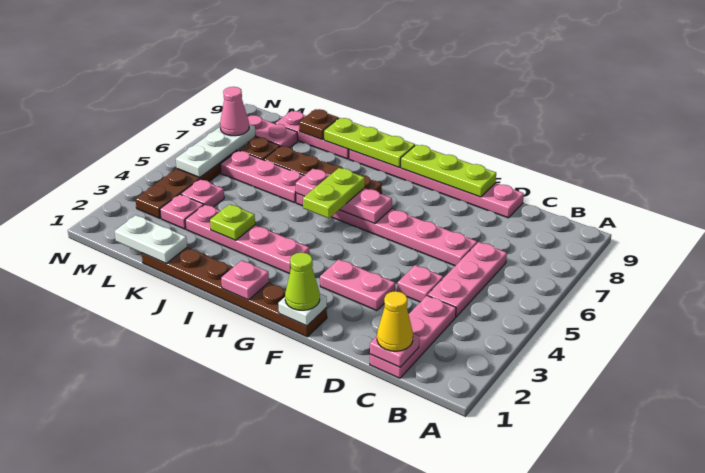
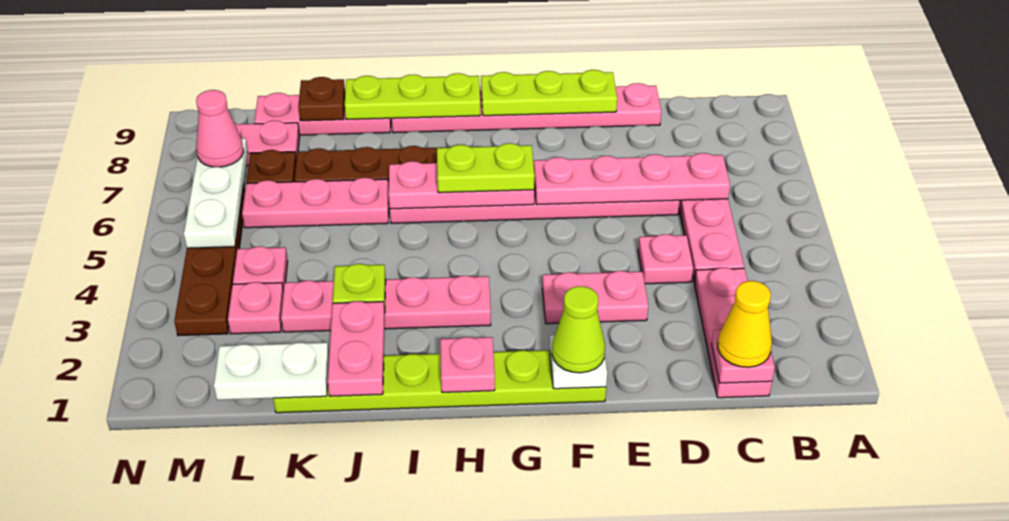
none -> pink plate C6:F6 level 2
brown plate F1:K1 level 1 -> lime plate F1:K1 level 1
lime plate H5:H6 level 3 -> lime plate G6:H6 level 3
none -> pink plate J1:J2 level 2

